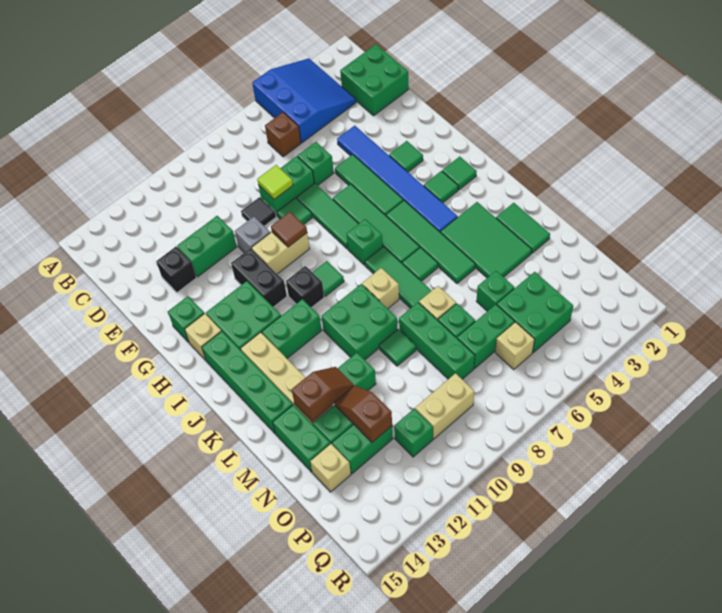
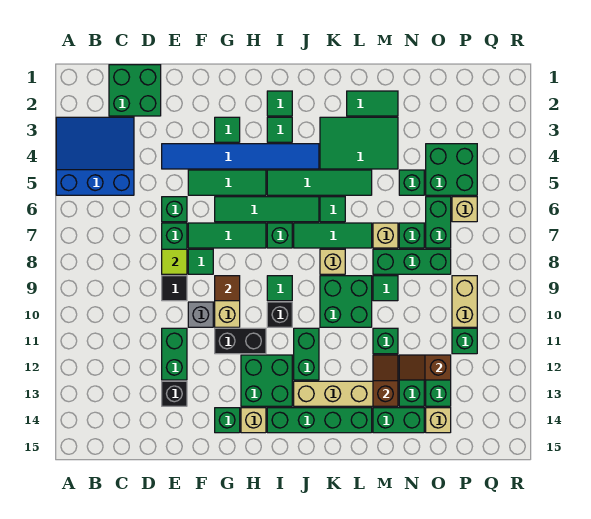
brown brick C6 level 1 -> none

